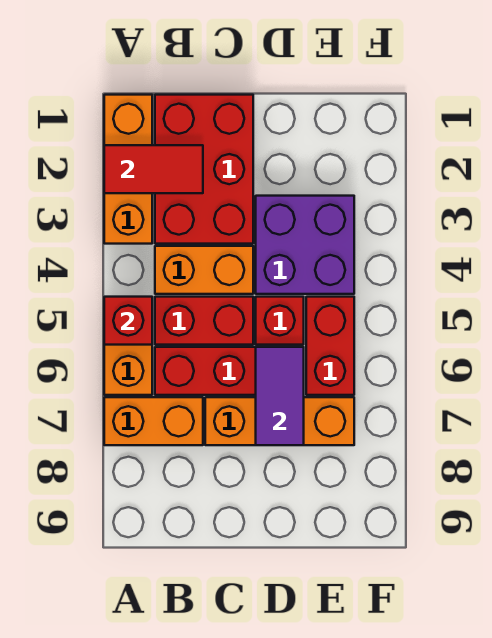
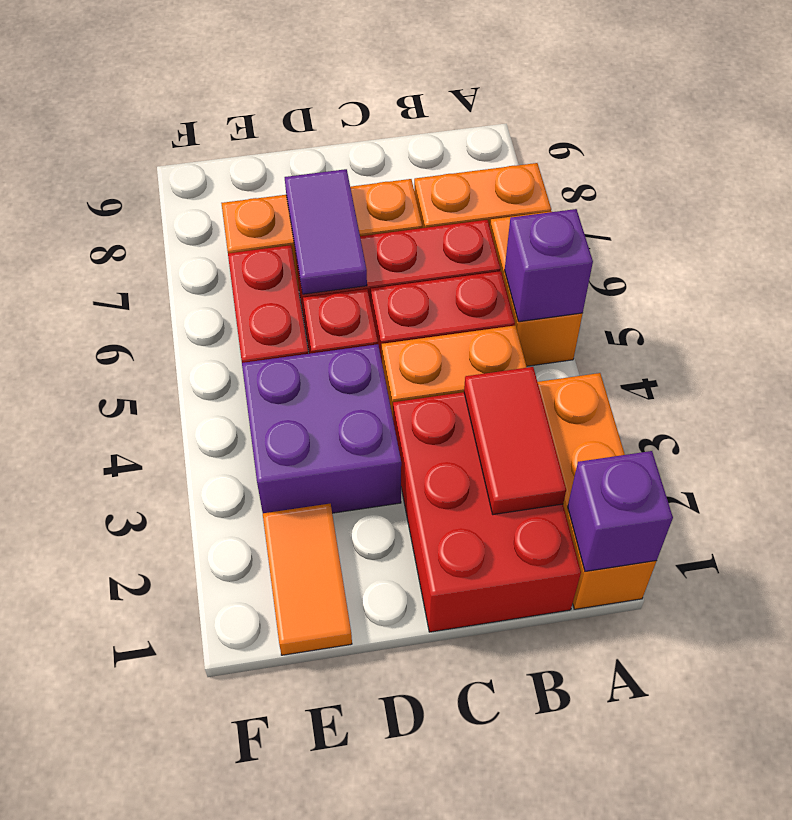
none -> purple brick A1 level 2
red tile A2:B2 level 2 -> red tile B2:B3 level 2
red brick A5 level 2 -> purple brick A5 level 2
none -> orange tile E1:E2 level 1

